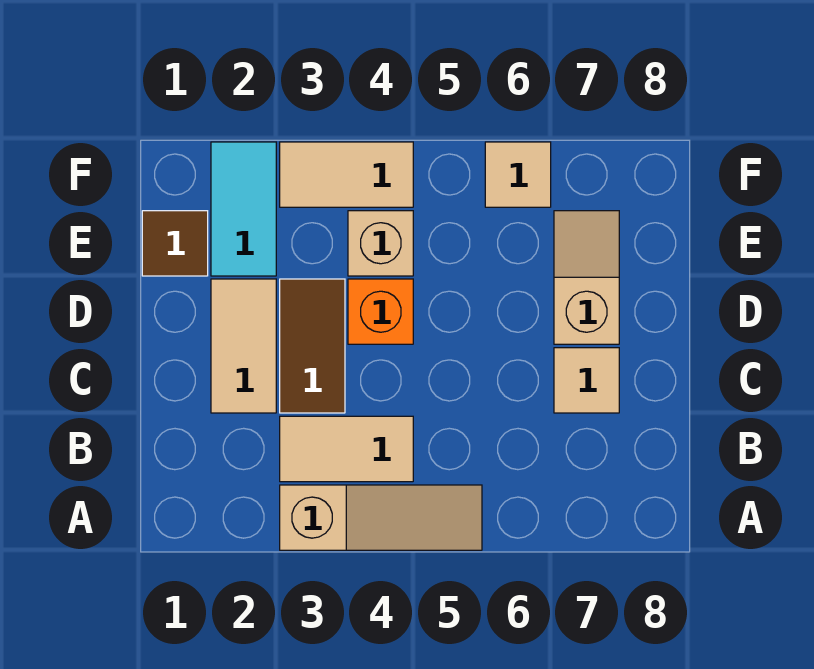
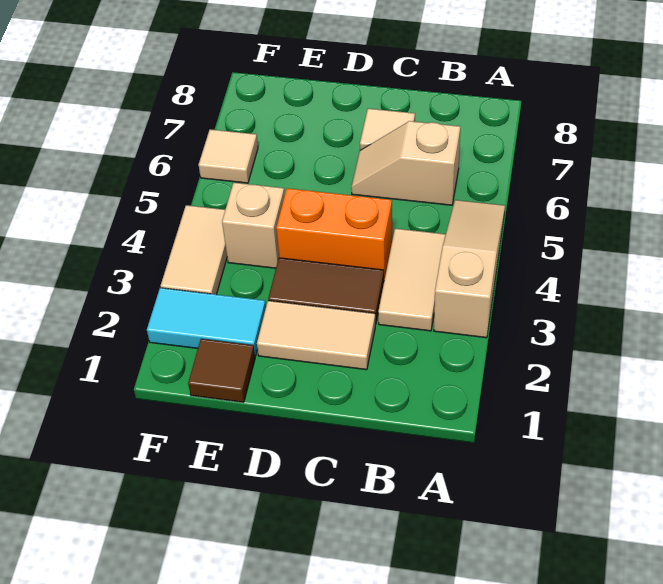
orange brick D4 level 1 -> orange brick C4:D4 level 1
tan slope D7:E7 level 1 top D -> tan slope B6:C6 level 1 top B

